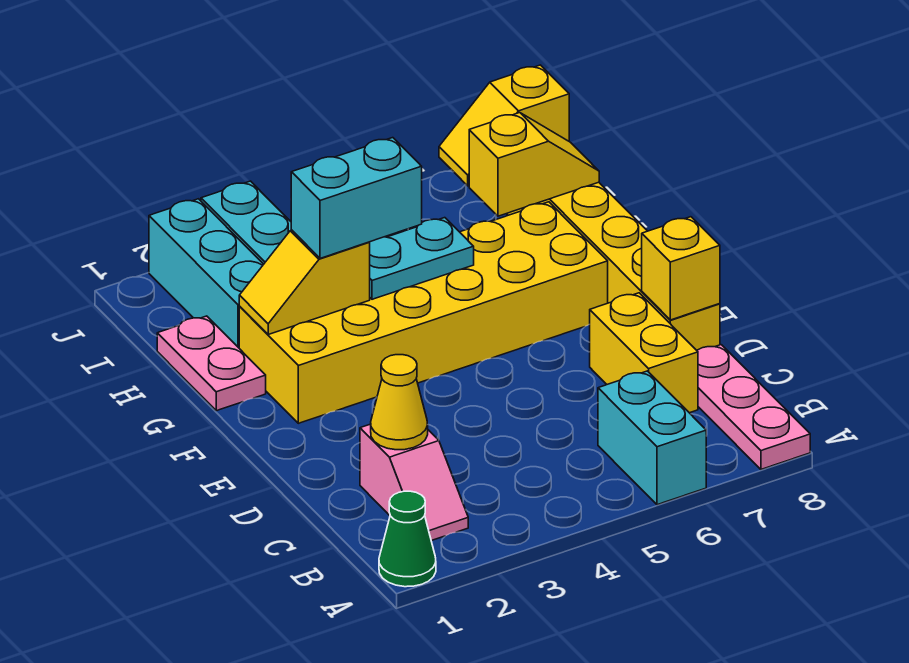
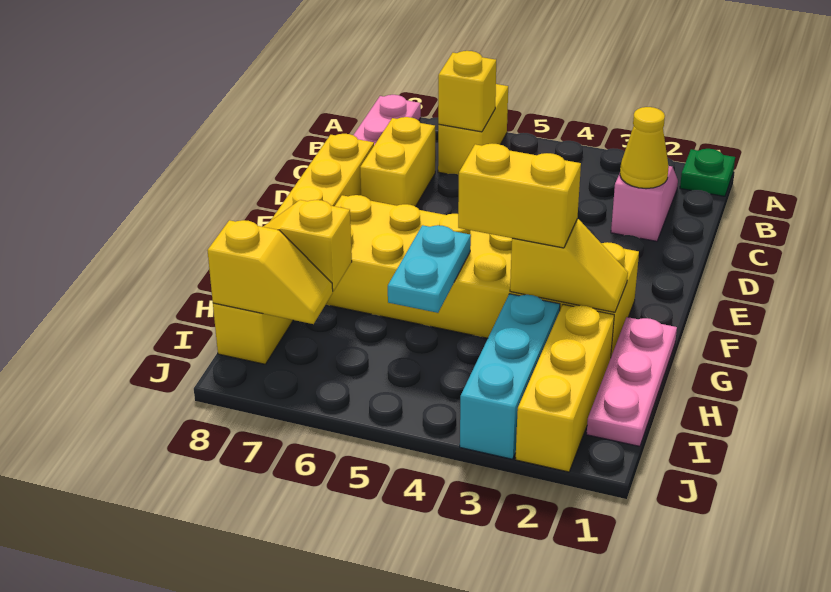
green cone A1 level 1 -> green plate A1 level 1
cyan brick A6:B6 level 1 -> yellow brick A6:B6 level 1
yellow brick D8 level 2 -> yellow brick B6 level 2
pink plate G1:H1 level 1 -> pink plate G1:I1 level 1
cyan brick G3:G4 level 3 -> yellow brick G3:G4 level 3
cyan plate G4:G5 level 2 -> cyan plate G5:H5 level 2
cyan brick H2:J2 level 1 -> yellow brick H2:J2 level 1

